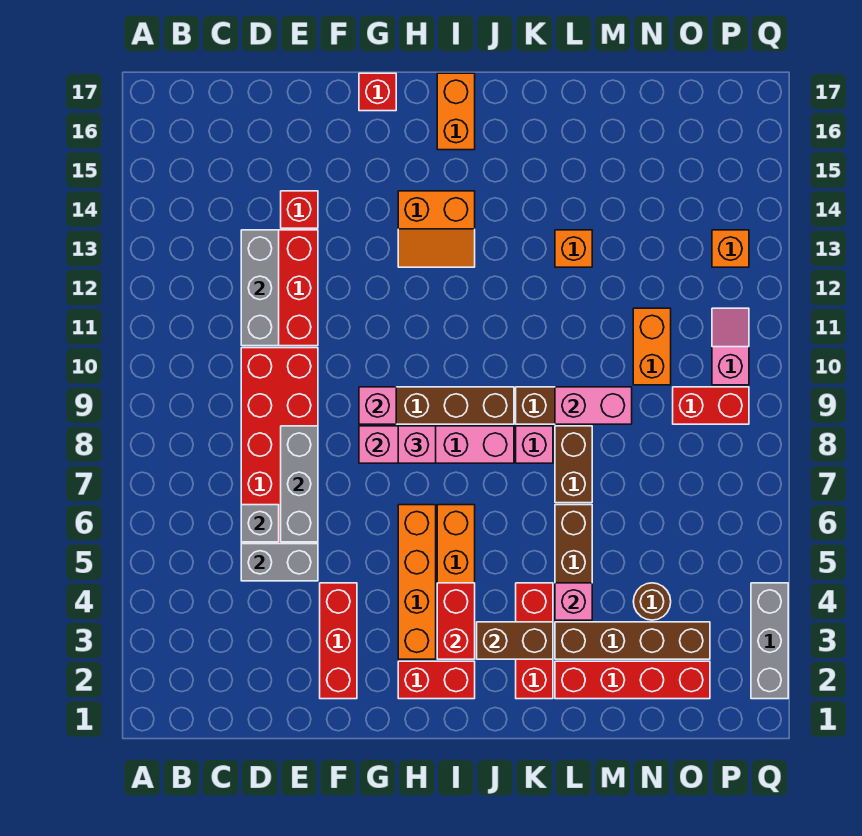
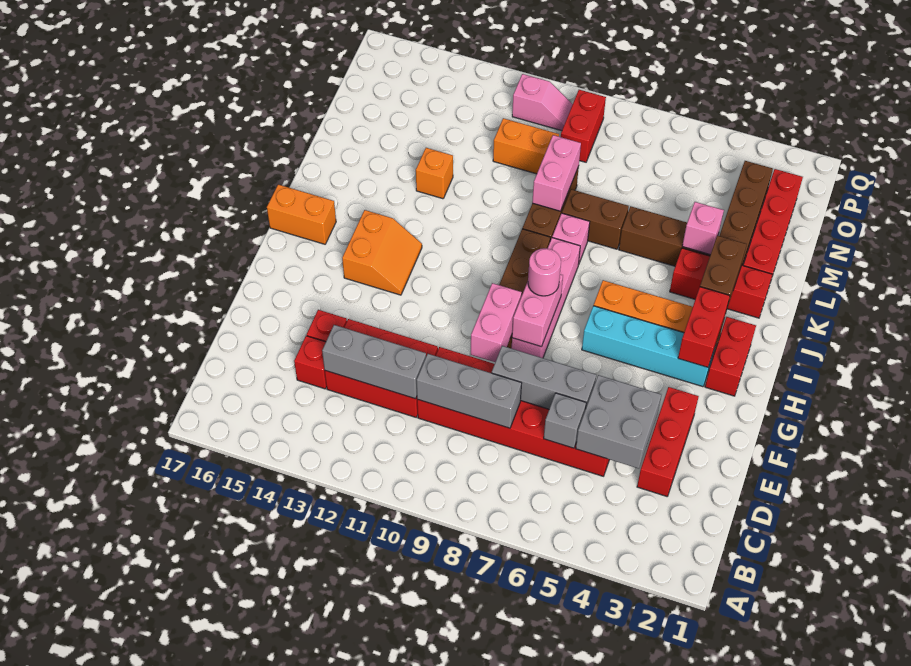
grey brick D5:E5 level 2 -> grey brick D4:E5 level 2
red brick F2:F4 level 1 -> red brick D3:F3 level 1
pink brick G9 level 2 -> pink brick F9:G9 level 2
red brick G17 level 1 -> red brick D14 level 1
orange brick H3:H6 level 1 -> cyan brick H3:H6 level 1
pink brick H8 level 3 -> pink round brick H8 level 3
red brick I3:I4 level 2 -> red brick H3:I3 level 2
brown round brick N4 level 1 -> none
pink slope P10:P11 level 1 top 10 -> pink slope P10:P11 level 1 top 11
orange brick P13 level 1 -> none
grey brick Q2:Q4 level 1 -> grey brick D8:D10 level 2

